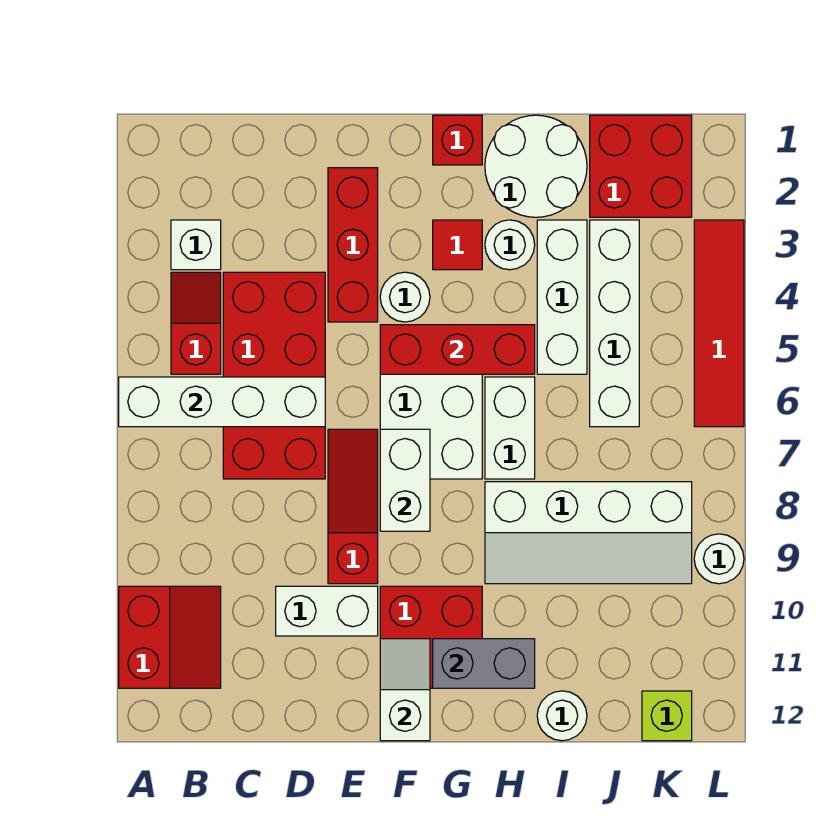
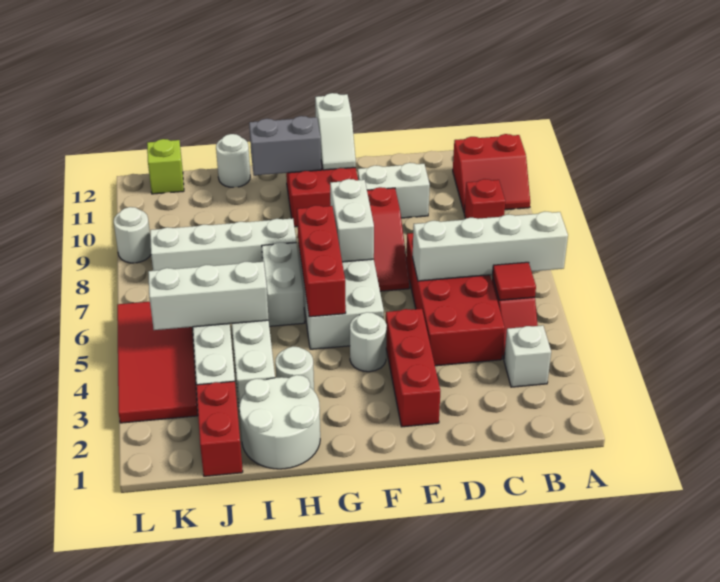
red slope A10:B11 level 1 top A -> red slope A10:B11 level 1 top 11
red brick F5:H5 level 2 -> red brick G5:G7 level 2
red brick G1 level 1 -> red brick B9 level 1
red tile G3 level 1 -> red tile B5 level 2
none -> white brick I5:K5 level 2
red brick J1:K2 level 1 -> red brick J1:J2 level 1
red tile L3:L6 level 1 -> red tile K3:L6 level 1

